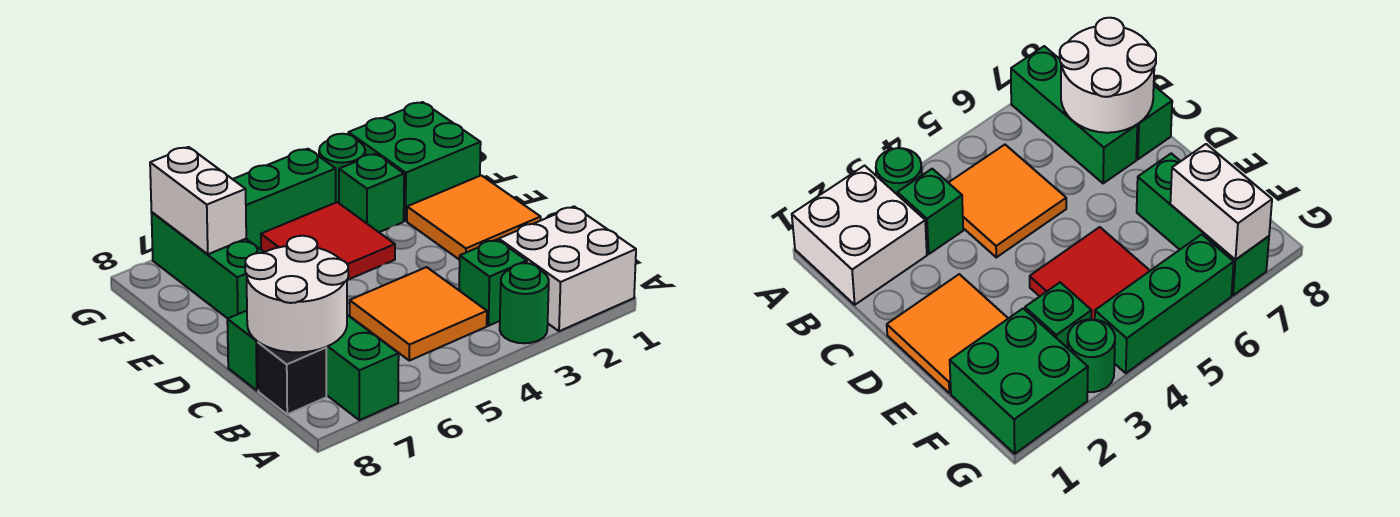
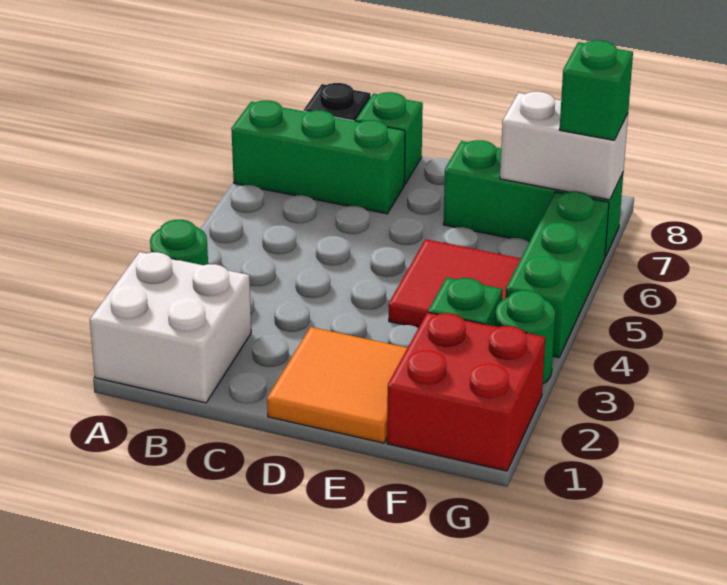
green brick B3 level 1 -> green brick G7 level 3
orange tile B4:C5 level 1 -> none
white round brick B7:C8 level 2 -> none
green brick F1:G2 level 1 -> red brick F1:G2 level 1

